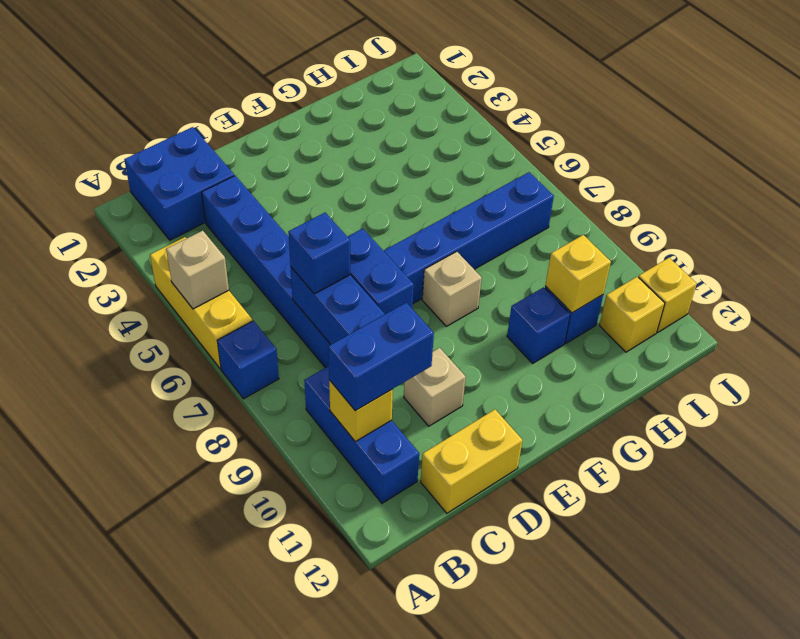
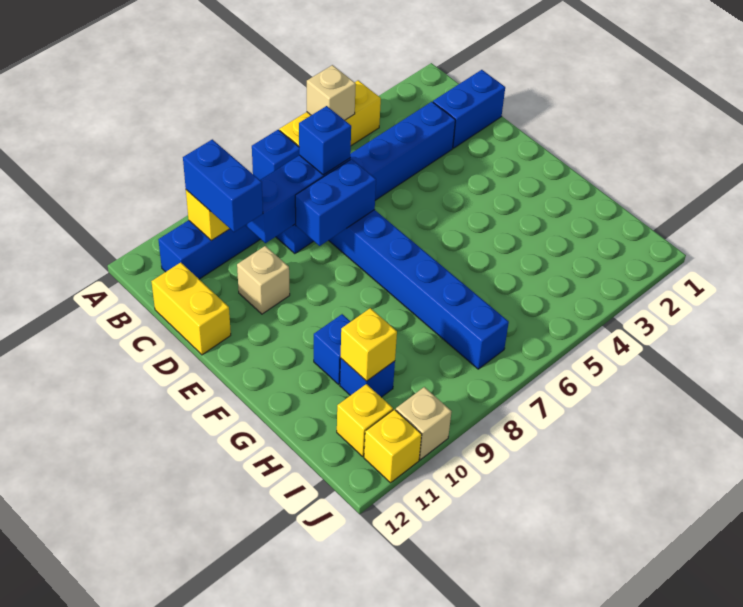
blue brick B1:C2 level 1 -> blue brick C1:C2 level 1
tan brick F8 level 1 -> tan brick J10 level 1

